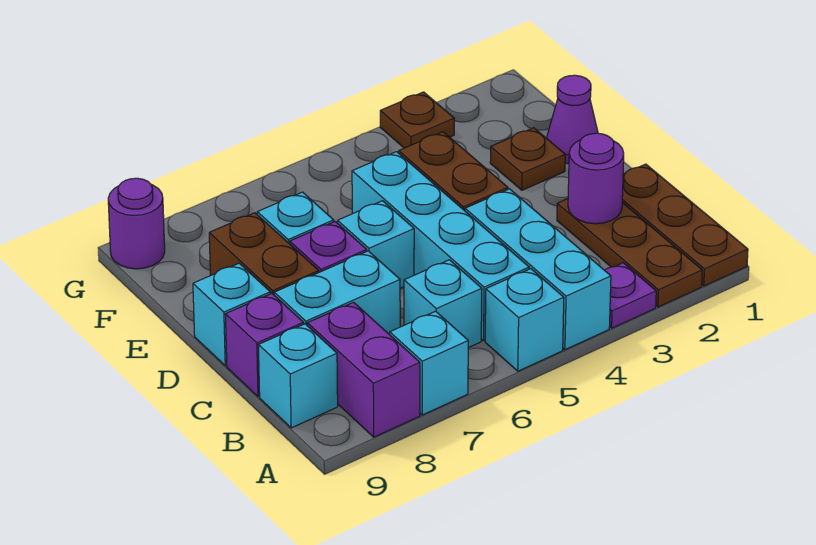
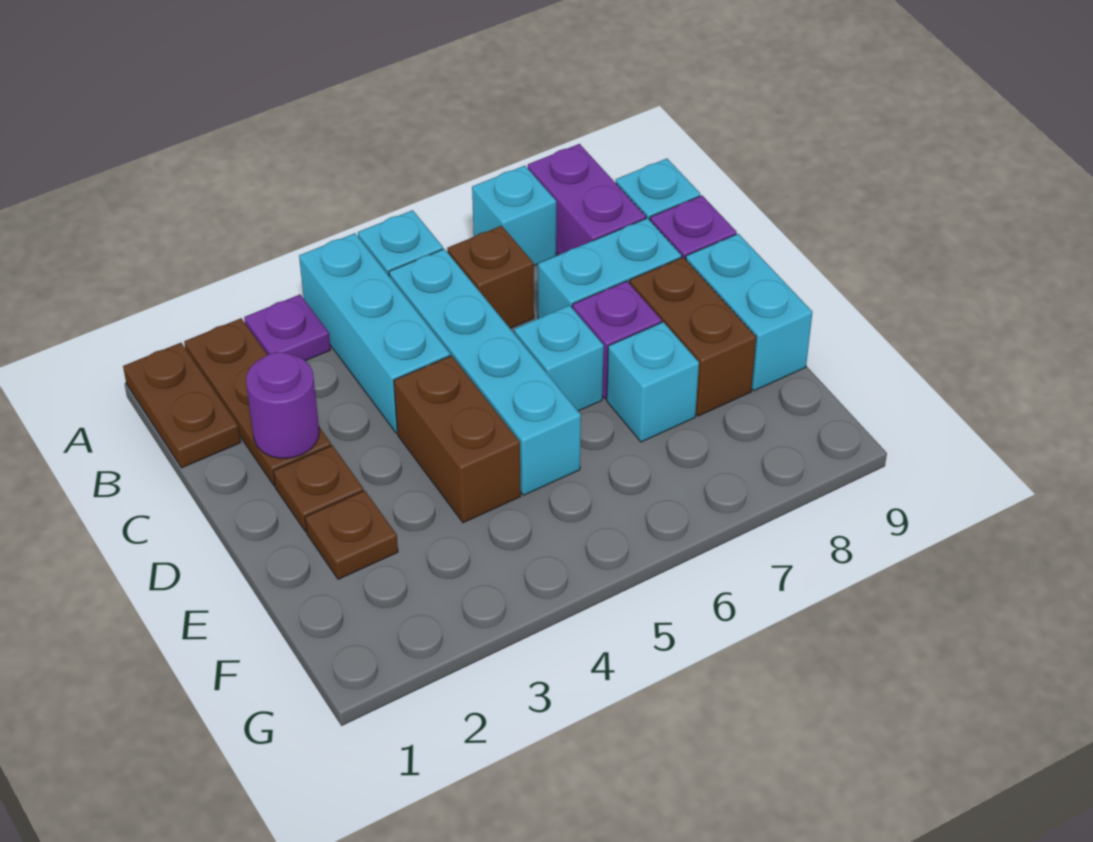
brown plate A1:C1 level 1 -> brown plate A1:B1 level 1
cyan brick B6 level 1 -> brown brick B6 level 1
cyan brick D9 level 1 -> cyan brick D9:E9 level 1
purple cone E1 level 1 -> none
brown plate G3 level 1 -> brown plate D2 level 1
purple round brick G9 level 1 -> none

